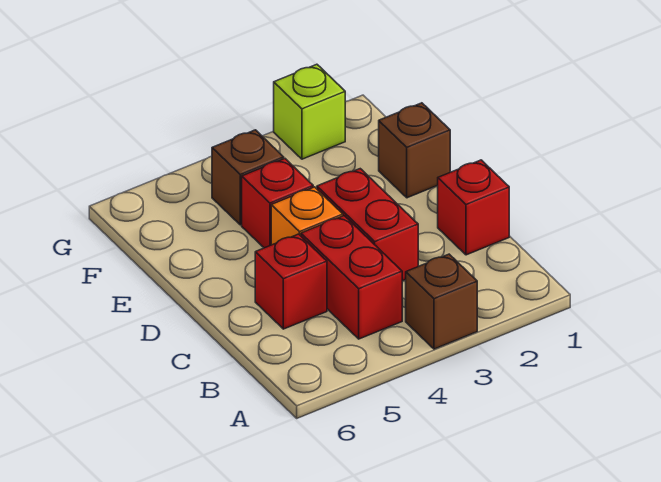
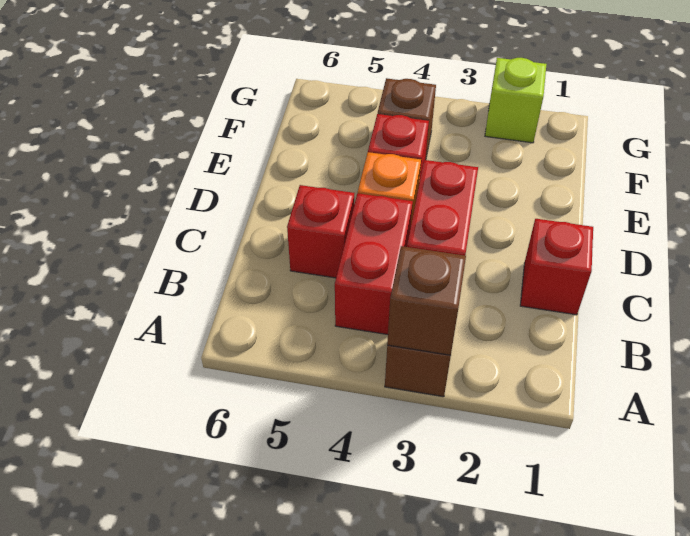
brown brick E1 level 1 -> brown brick A3 level 2

